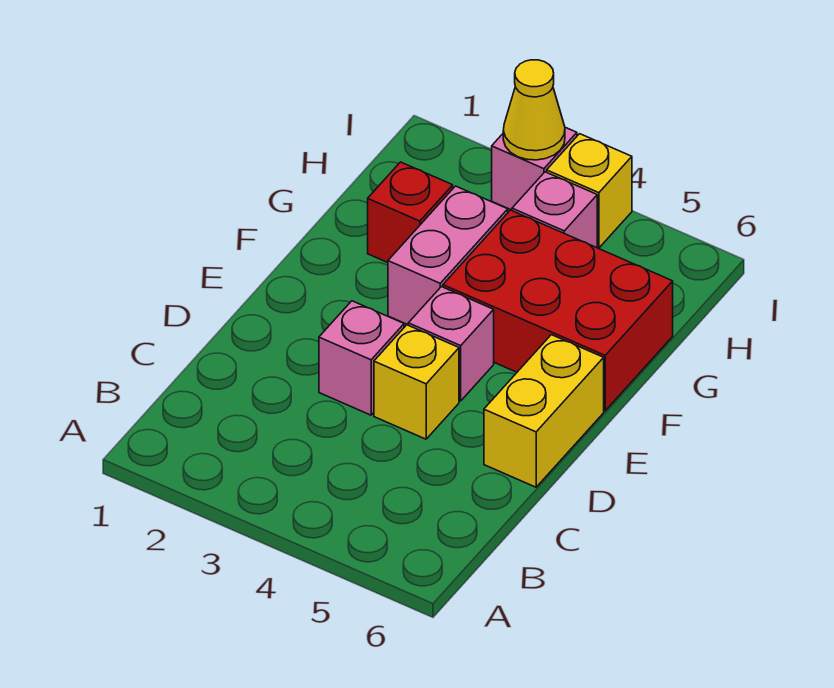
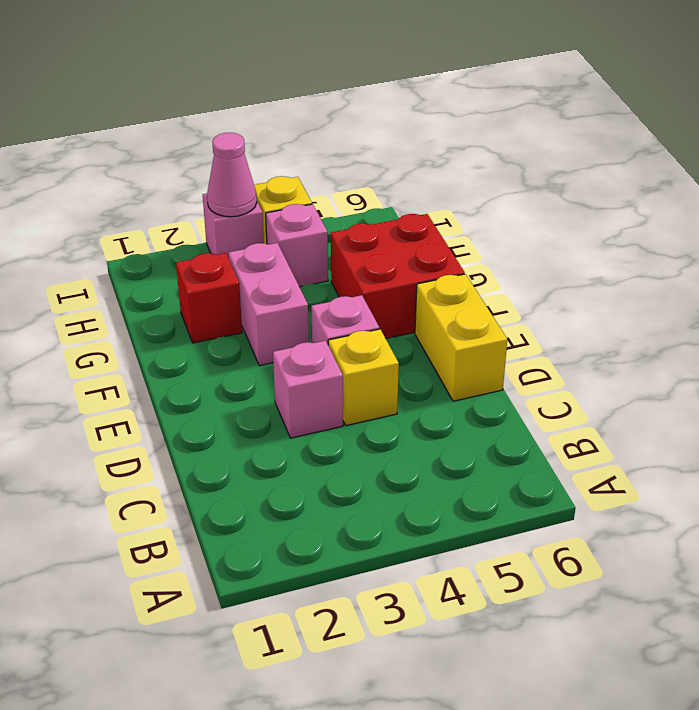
red brick F4:G6 level 1 -> red brick F5:G6 level 1
yellow cone I3 level 2 -> pink cone I3 level 2

